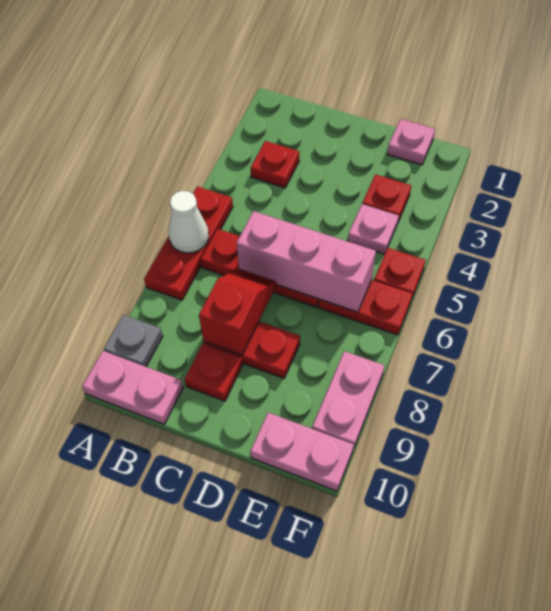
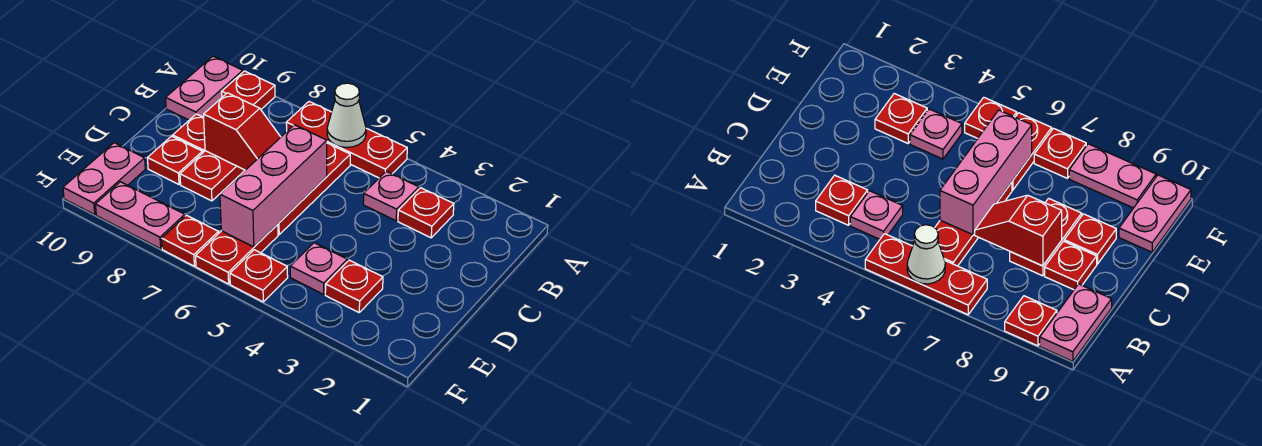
grey plate A9 level 1 -> red plate A9 level 1
none -> red plate D9 level 1
pink plate E1 level 1 -> pink plate B4 level 1
none -> red plate F7 level 1

